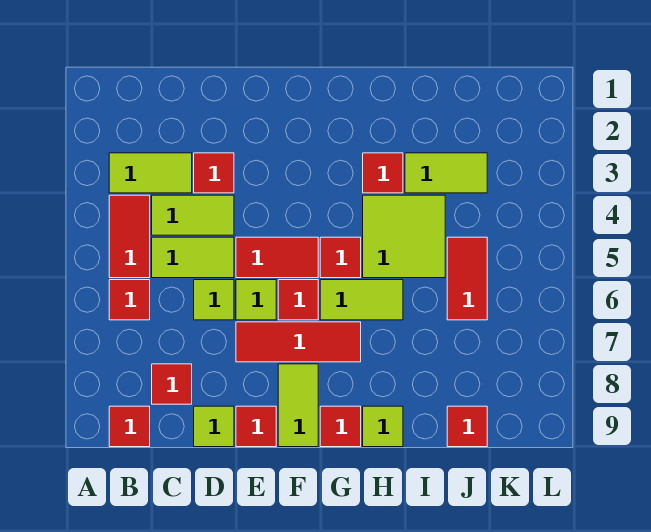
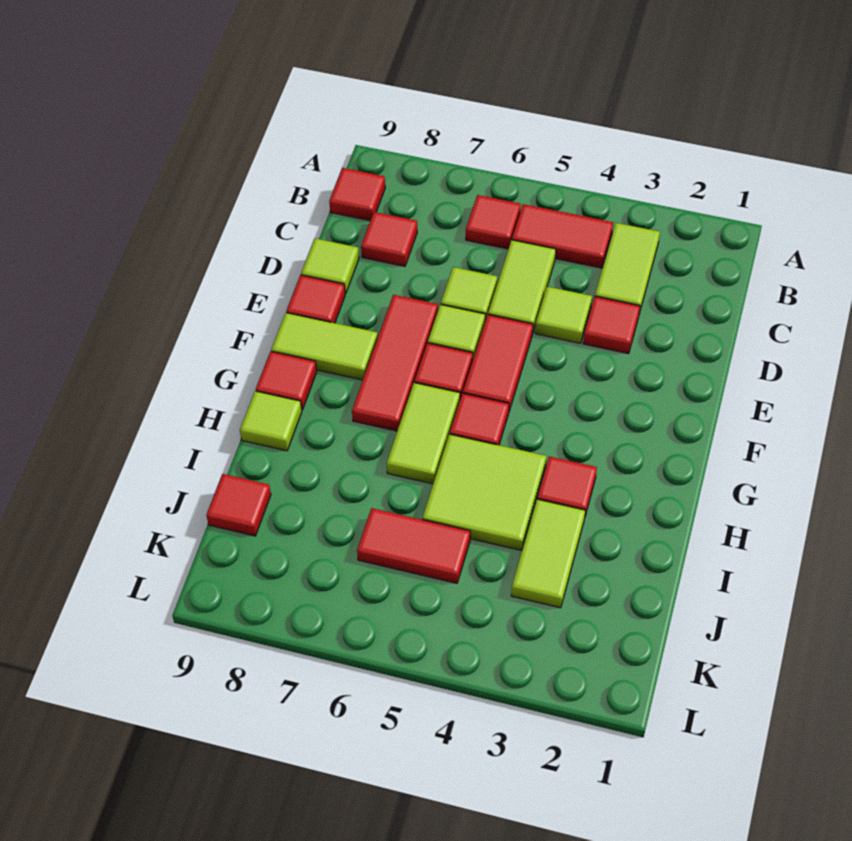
lime tile C4:D4 level 1 -> lime tile D4 level 1

